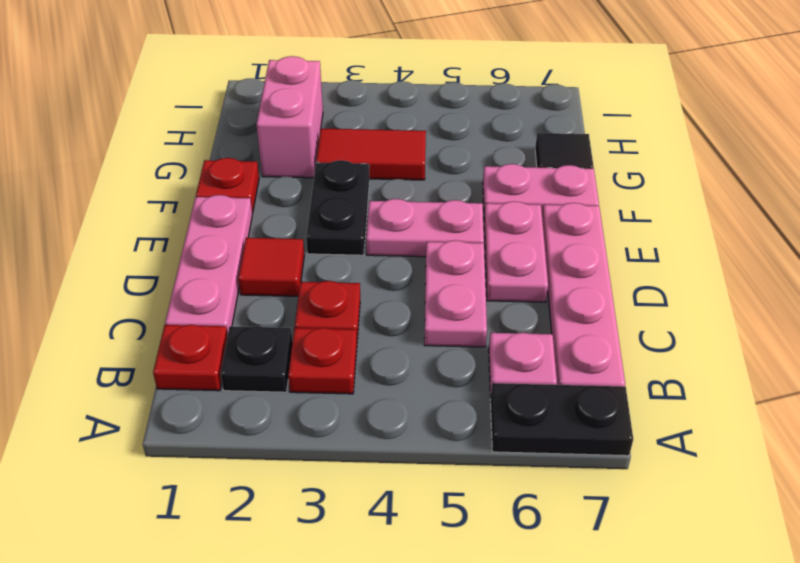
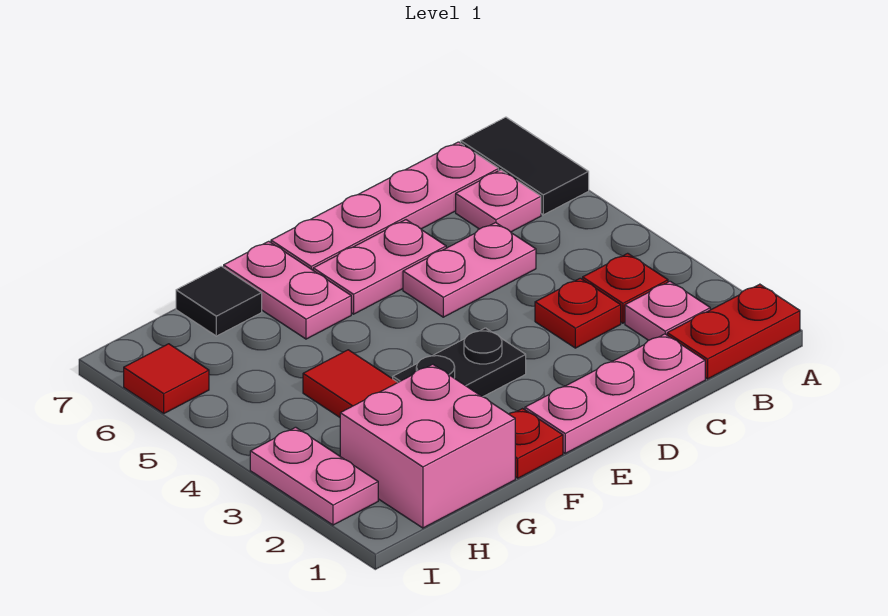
black plate A6:A7 level 1 -> black tile A6:A7 level 1
red plate B1 level 1 -> red plate A1:B1 level 1
black plate B2 level 1 -> pink plate B2 level 1
red tile D2 level 1 -> red tile I6 level 1
pink plate E4:E5 level 1 -> pink plate I2:I3 level 1
pink brick G2:H2 level 1 -> pink brick G1:H2 level 1

